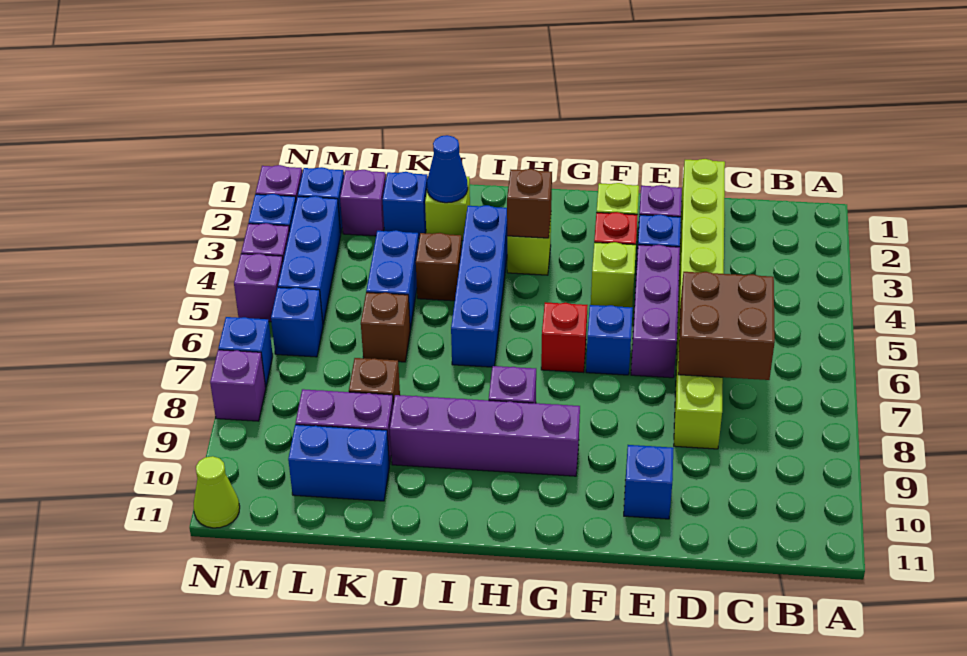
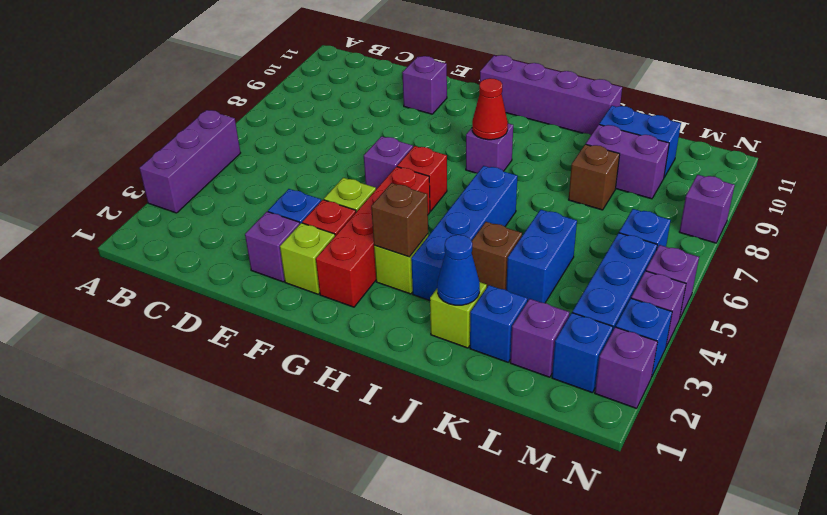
brown brick C6:D7 level 2 -> none
lime brick D1:D8 level 1 -> none
purple brick E4:E6 level 1 -> purple brick A3:A5 level 1
blue brick E10 level 1 -> purple brick E10 level 1
blue brick F6 level 1 -> purple brick F6 level 1
none -> red brick G2:G5 level 1
purple brick G9:J9 level 1 -> purple brick G11:J11 level 1
none -> red cone H8 level 2
brown brick K6 level 1 -> none
blue brick N7 level 1 -> none
lime cone N11 level 1 -> none

